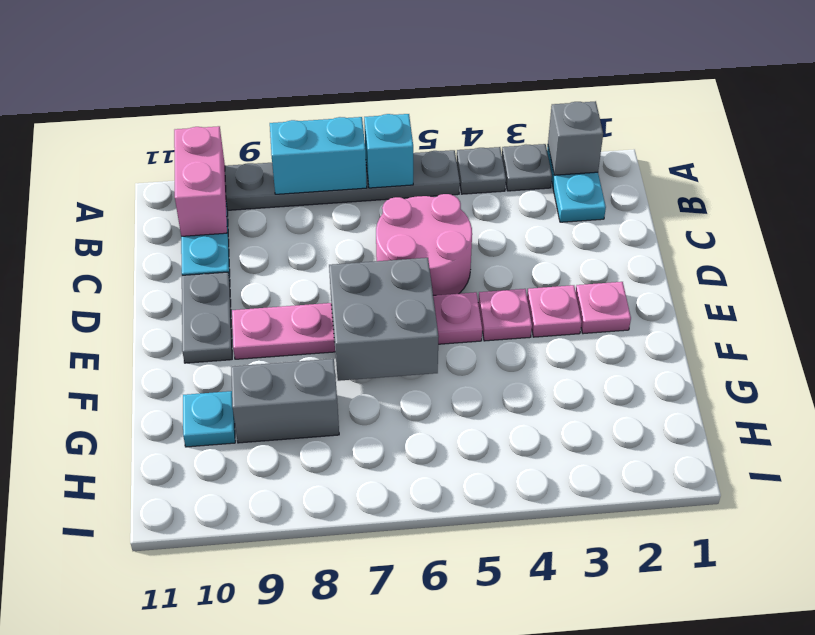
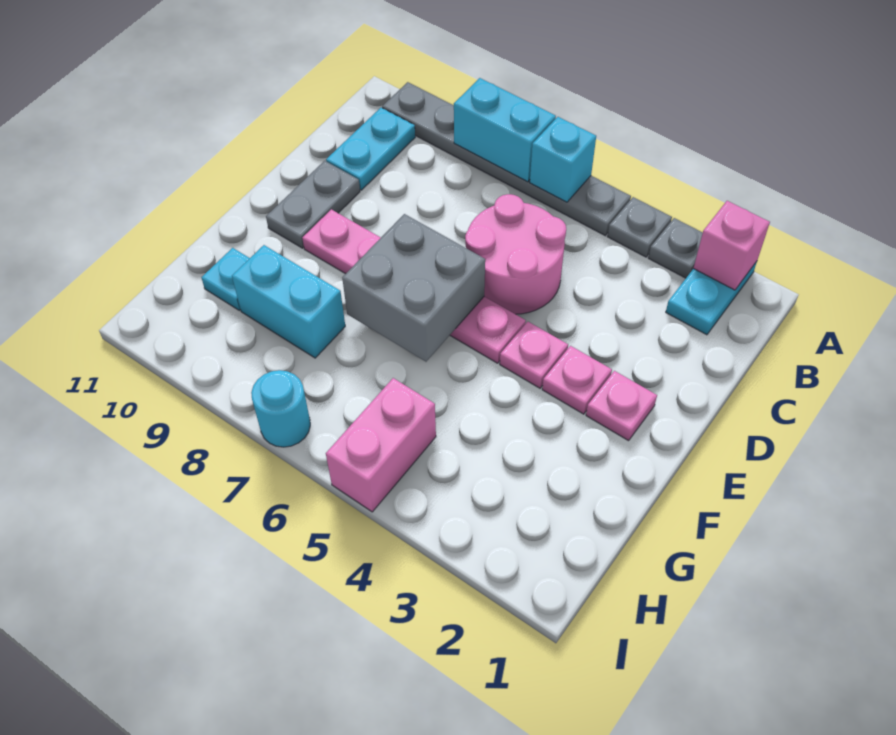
grey brick A2 level 2 -> pink brick A2 level 2
pink brick A10:B10 level 2 -> pink brick H5:I5 level 1
grey brick G8:G9 level 1 -> cyan brick G8:G9 level 1
none -> cyan round brick I7 level 1

